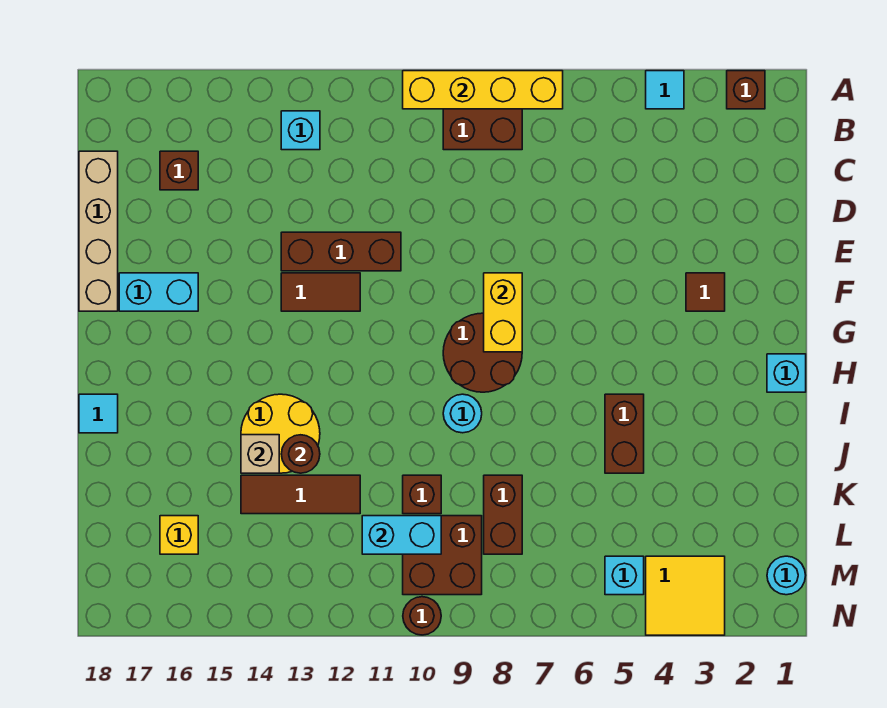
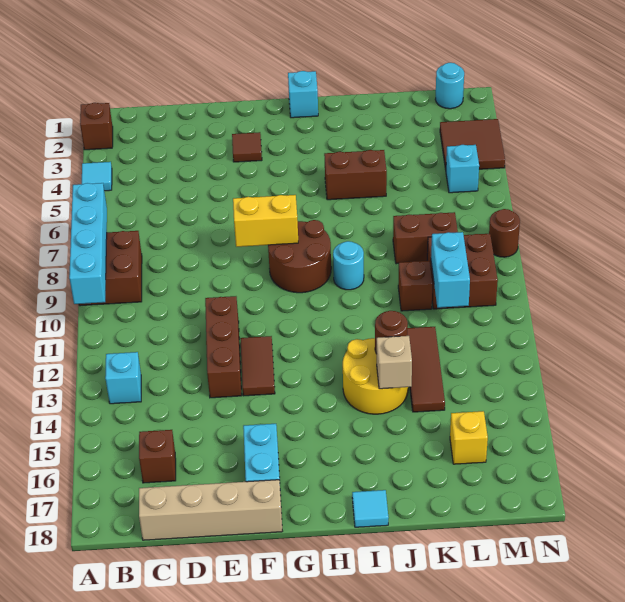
yellow brick A7:A10 level 2 -> cyan brick A7:A10 level 2
yellow tile M3:N4 level 1 -> brown tile M3:N4 level 1
brown round brick N10 level 1 -> brown round brick N8 level 1

